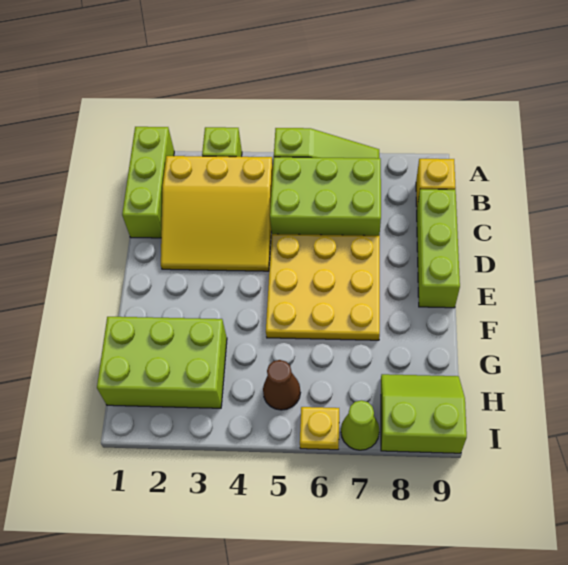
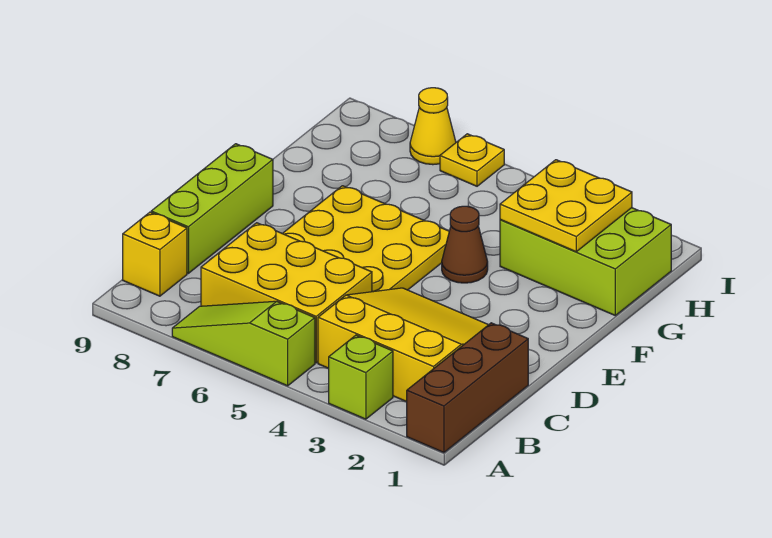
lime brick A1:C1 level 1 -> brown brick A1:C1 level 1
lime brick B5:C7 level 1 -> yellow brick B5:C7 level 1
none -> yellow plate G2:H3 level 2
brown cone H5 level 1 -> brown cone F4 level 1
lime slope H8:I9 level 1 top I -> none
lime cone I7 level 1 -> yellow cone I7 level 1

